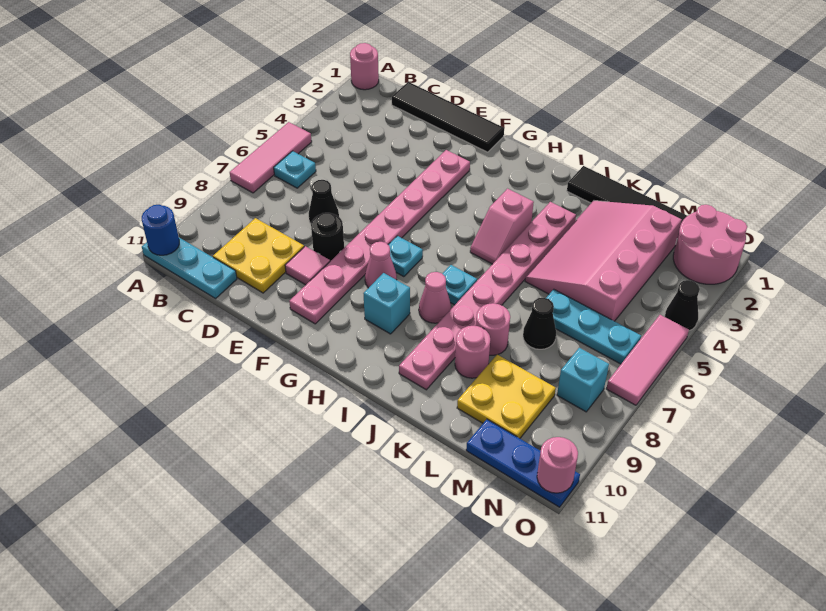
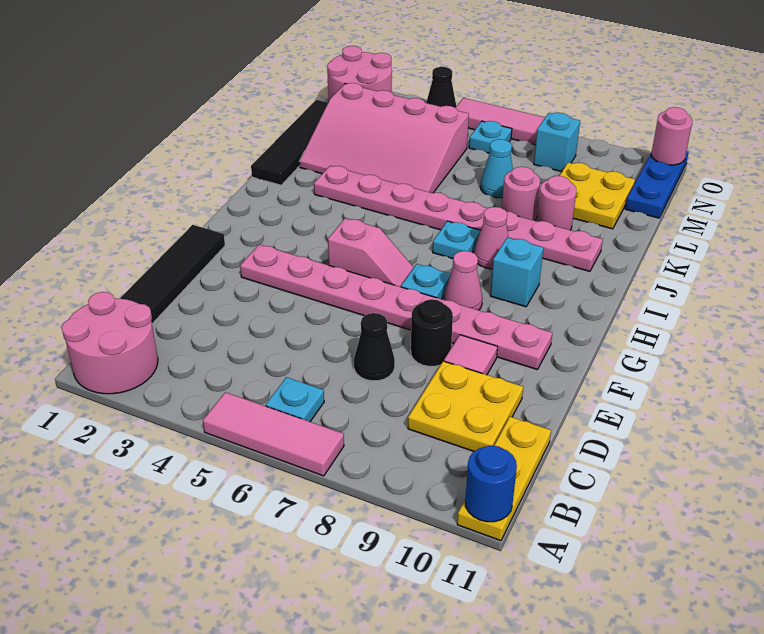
pink round brick A1 level 1 -> pink round brick A1:B2 level 1
cyan plate A11:C11 level 1 -> yellow plate A11:C11 level 1
pink slope I4:I5 level 1 top 4 -> pink slope G5:G6 level 1 top 5
cyan plate L6:N6 level 1 -> cyan plate N6 level 1
black cone L7 level 1 -> cyan cone L7 level 1

